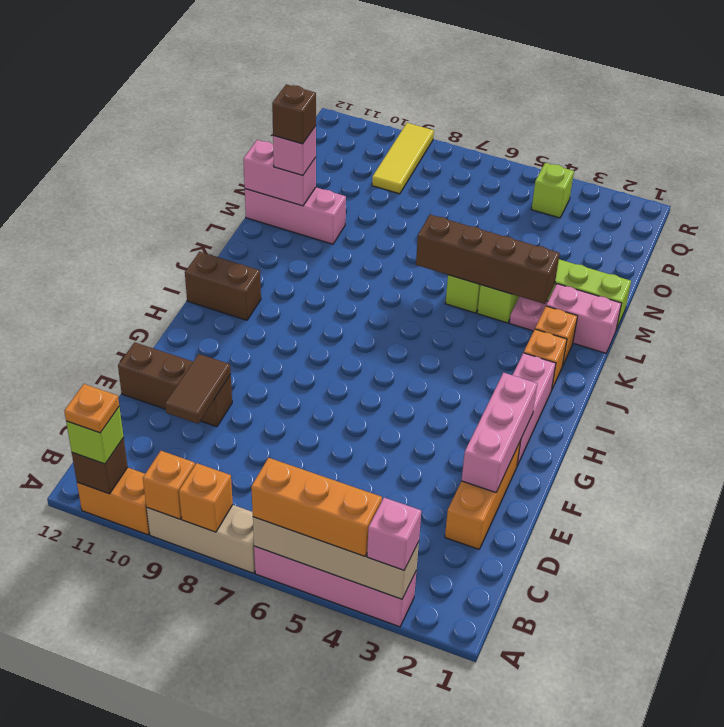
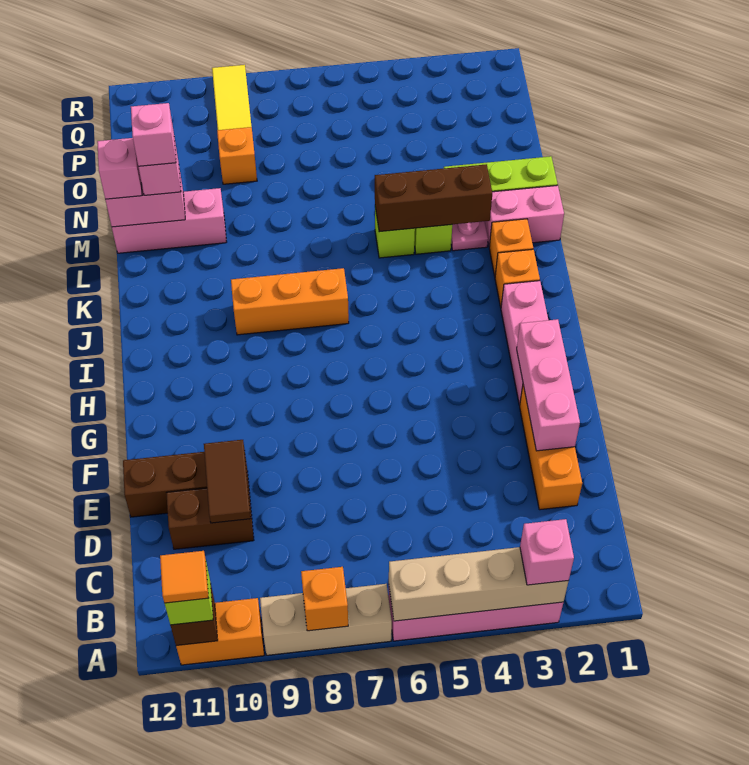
orange brick A4:A6 level 3 -> orange brick J7:J9 level 1
orange brick A9 level 2 -> orange brick O9 level 1
orange plate A11 level 4 -> orange tile A11 level 4
brown brick I11:I12 level 1 -> brown brick D10:D11 level 1
brown brick L3:L6 level 2 -> brown brick L3:L5 level 2
brown brick M11 level 4 -> pink brick M11 level 4
none -> pink brick M12 level 3
lime brick Q4 level 1 -> none

